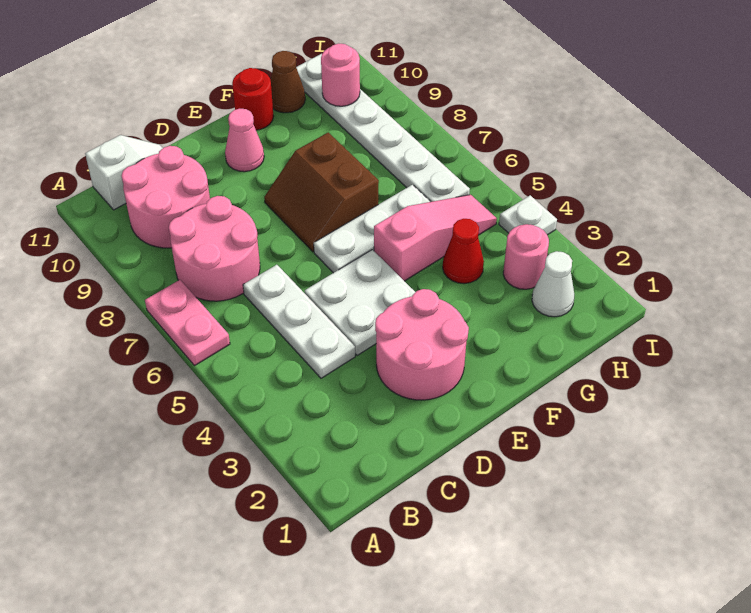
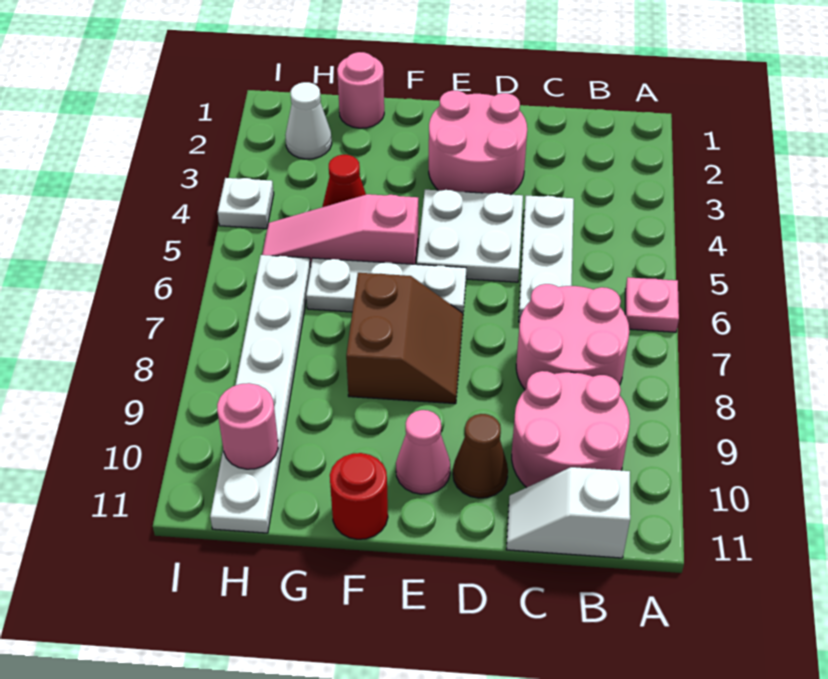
pink plate A6:A7 level 1 -> pink plate A6 level 1
brown cone G11 level 1 -> brown cone D10 level 1
pink round brick H3 level 1 -> pink round brick G1 level 1

